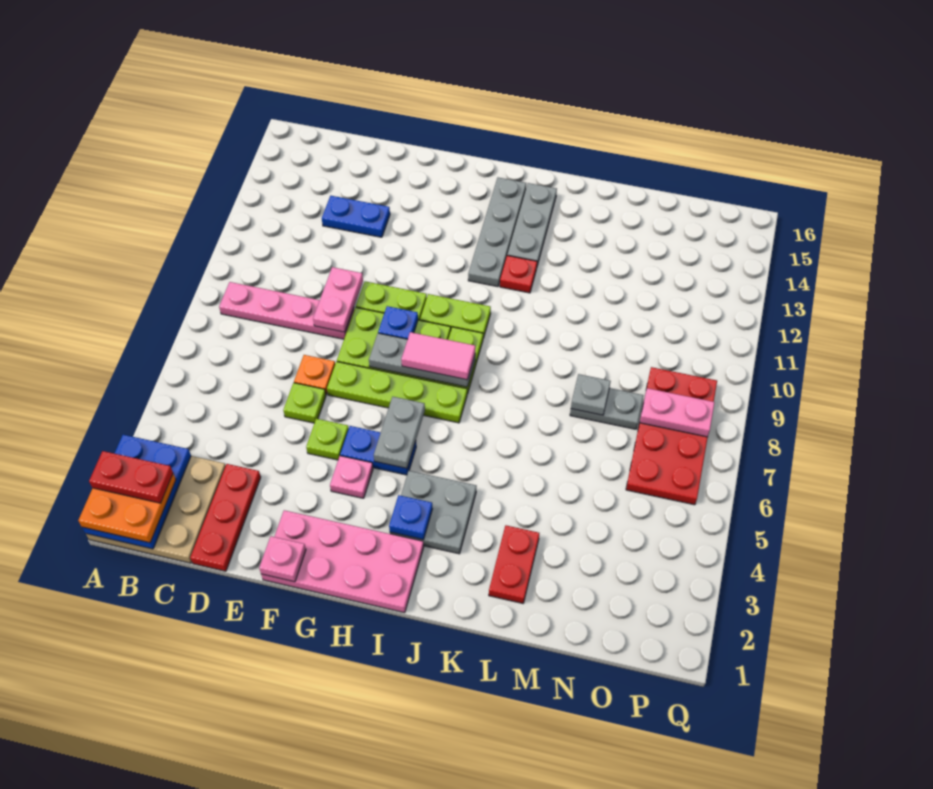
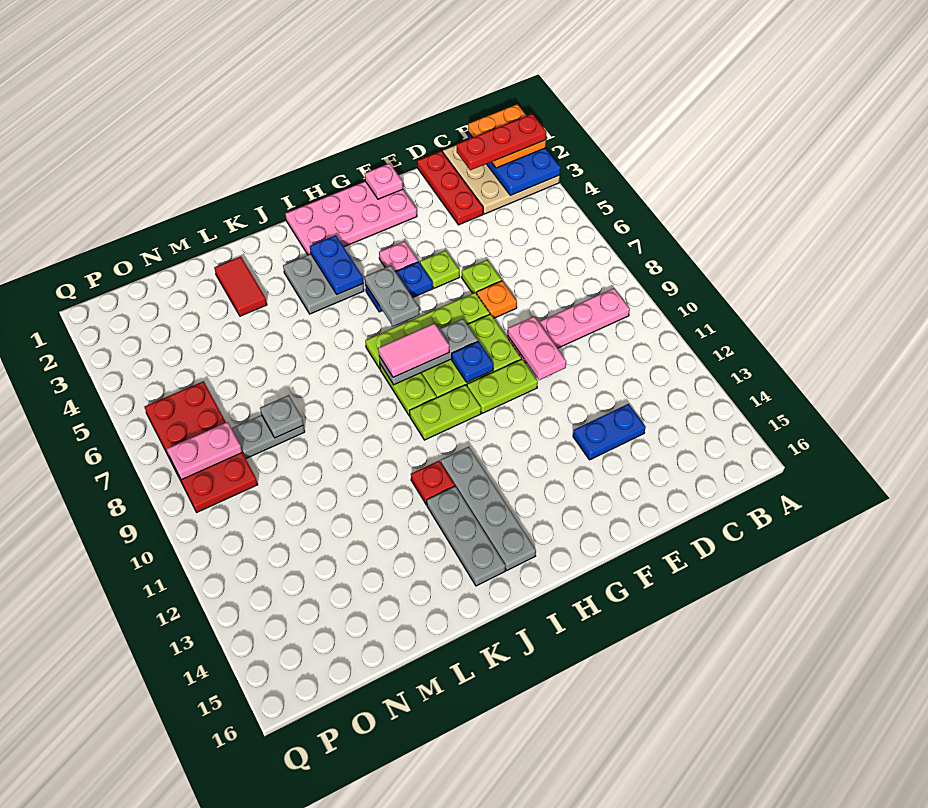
red plate A2:B2 level 4 -> red plate A2:C2 level 4
blue plate I3 level 2 -> blue plate I3:I4 level 2
red plate L2:L3 level 1 -> red tile L2:L3 level 1

